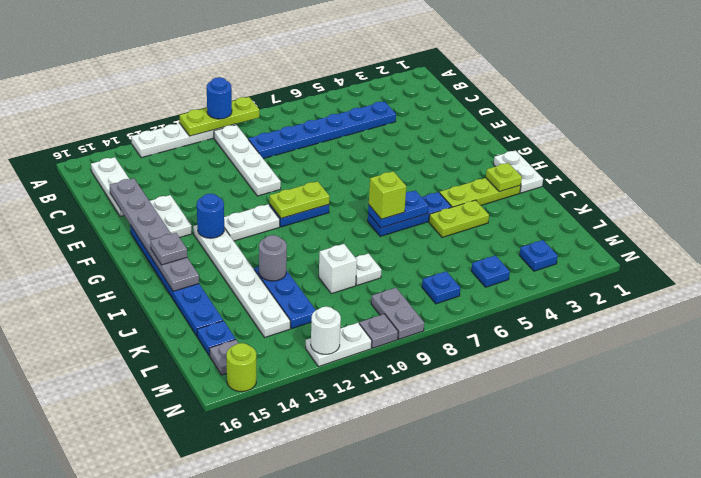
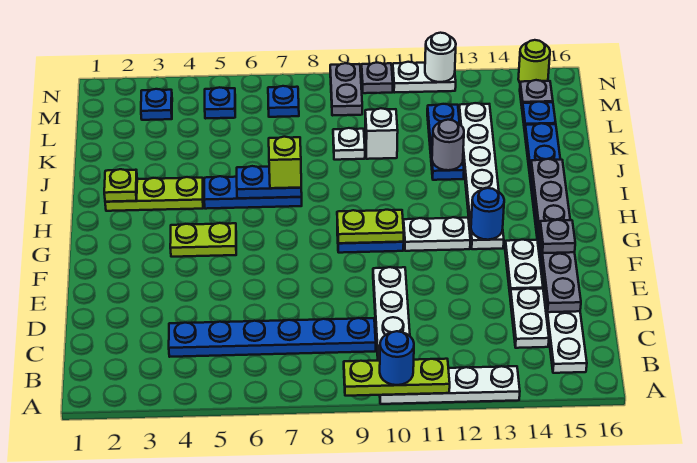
white plate H1:I1 level 1 -> white plate C14:D14 level 1
grey plate H15 level 3 -> grey plate F15 level 3
lime plate J4:J5 level 1 -> lime plate G4:G5 level 1

